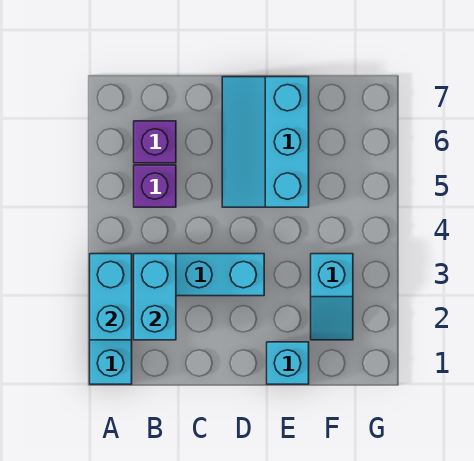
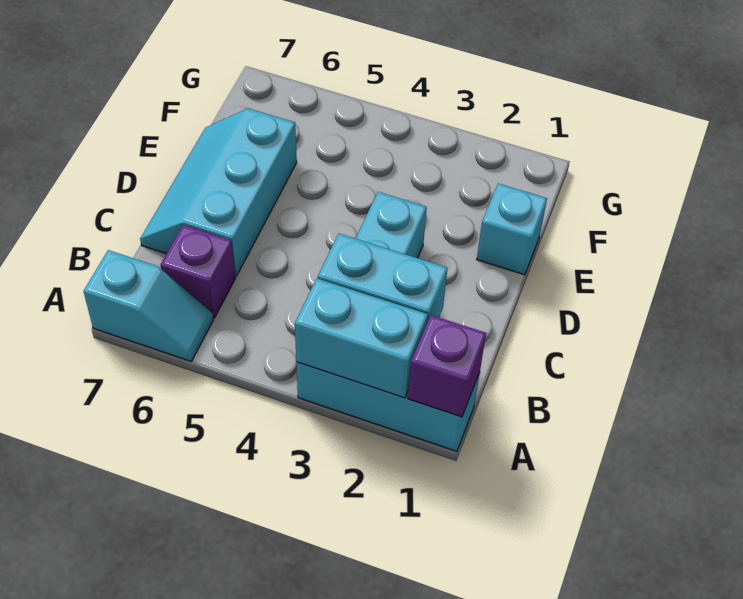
purple brick B5 level 1 -> purple brick A1 level 2
cyan slope D5:E7 level 1 top E -> cyan slope C6:E7 level 1 top 6
cyan slope F2:F3 level 1 top 3 -> cyan slope A6:A7 level 1 top 7

